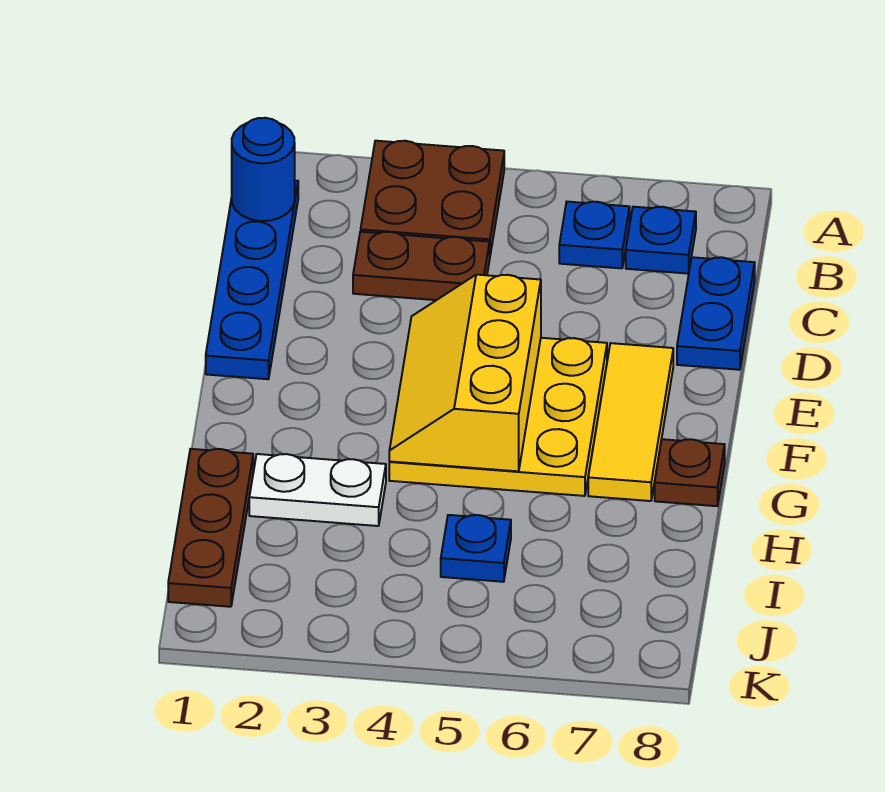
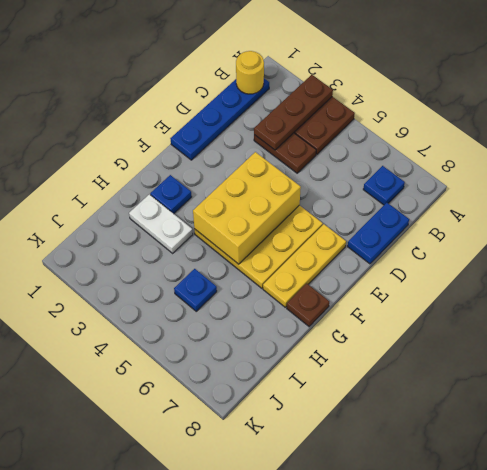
blue round brick B1 level 2 -> yellow round brick B1 level 2
blue plate B6 level 1 -> blue plate G2 level 1
yellow slope E4:G5 level 2 top 5 -> yellow brick E4:G5 level 2
yellow tile E7:G7 level 1 -> yellow plate E7:G7 level 1
brown plate H1:J1 level 1 -> brown plate A3:C3 level 2

